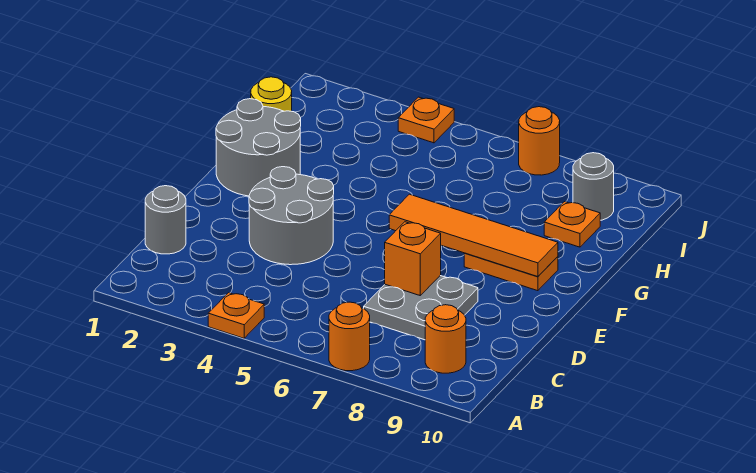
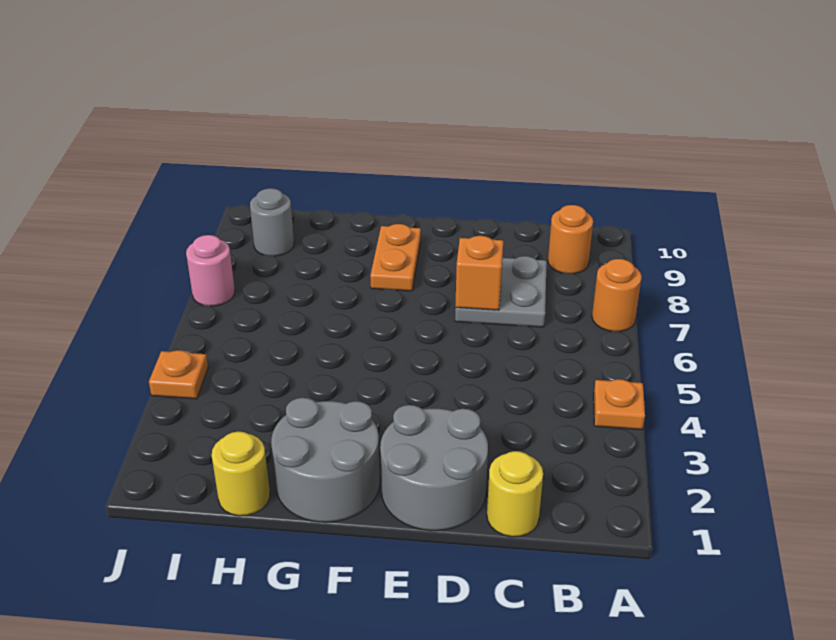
grey round brick C1 level 1 -> yellow round brick C1 level 1
grey round brick D3:E4 level 1 -> grey round brick D1:E2 level 1
orange tile F6:F9 level 2 -> none
orange plate H9 level 1 -> none
orange round brick J7 level 1 -> pink round brick J7 level 1

